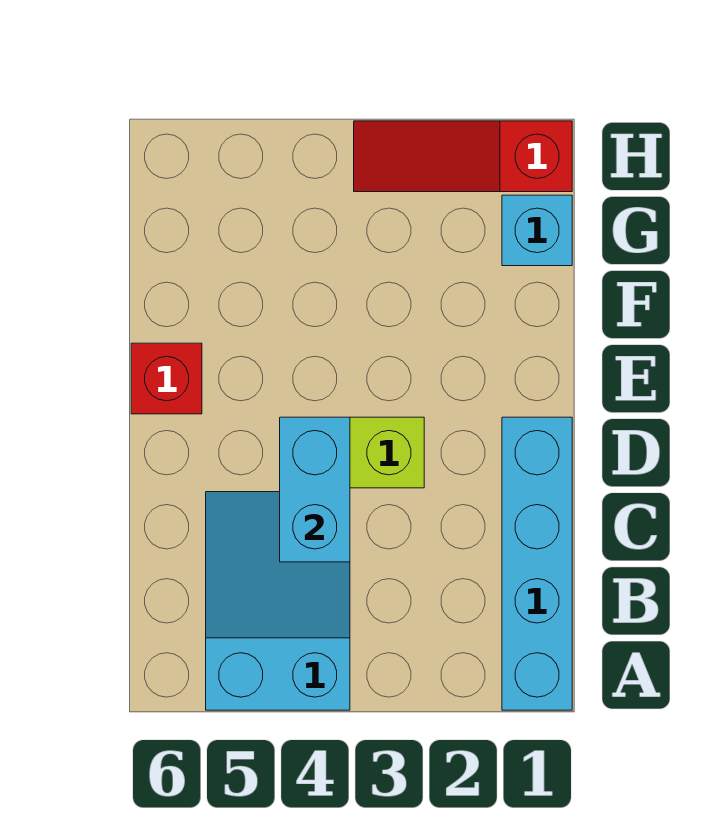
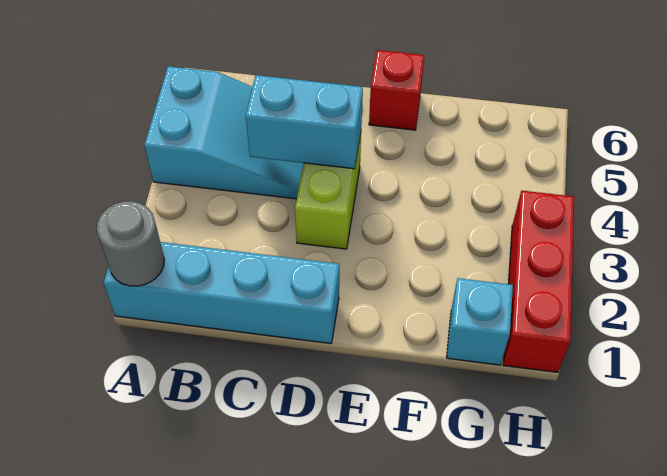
none -> grey round brick A1 level 2
red slope H1:H3 level 1 top 1 -> red brick H1:H3 level 1

